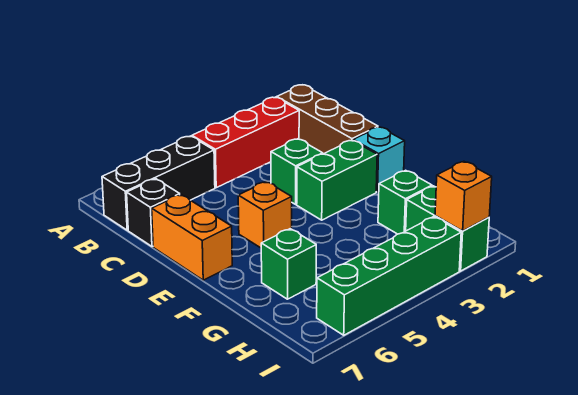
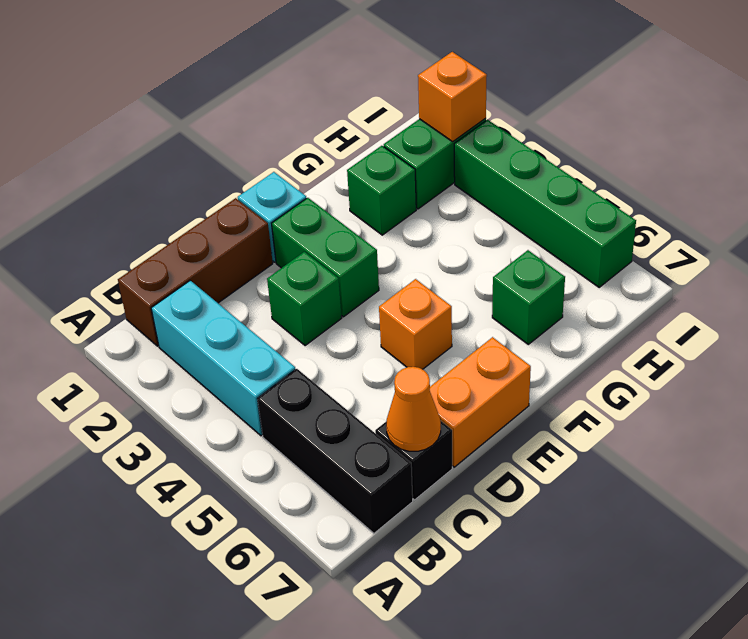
red brick B2:B4 level 1 -> cyan brick B2:B4 level 1
none -> orange cone C7 level 2

